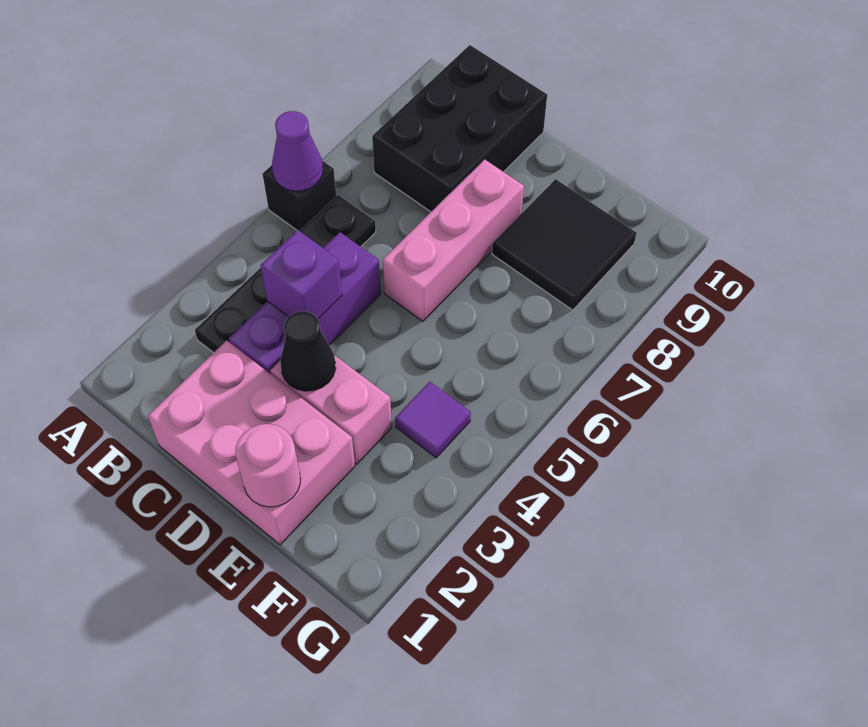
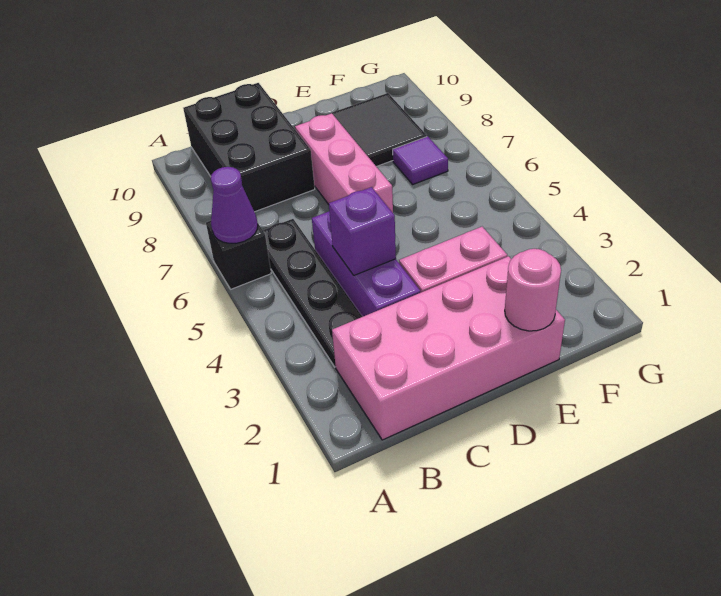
pink brick C1:E2 level 1 -> pink brick B1:E2 level 1
black cone D3 level 2 -> none
purple tile F4 level 1 -> purple tile F7 level 1

